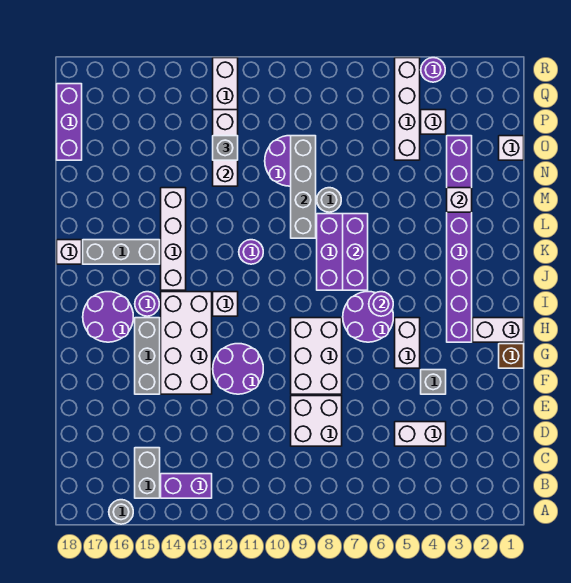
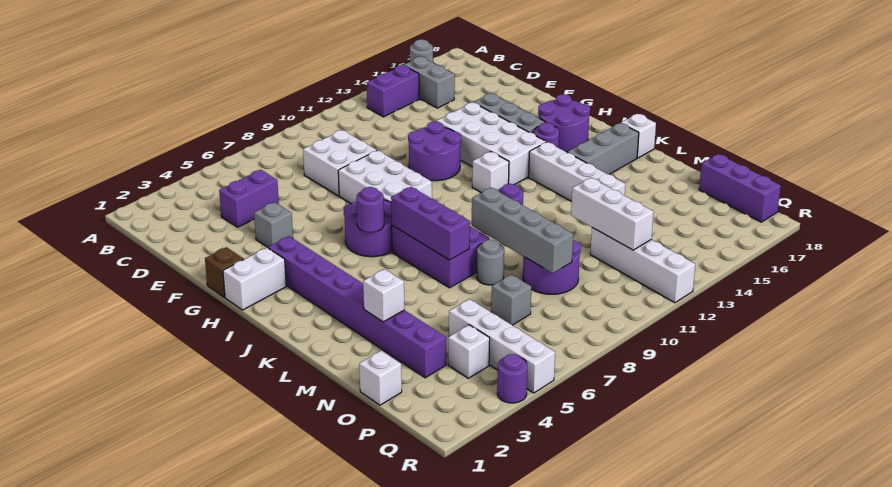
white brick D4:D5 level 1 -> purple brick D4:D5 level 1
white brick G5:H5 level 1 -> none
grey brick O12 level 3 -> grey brick O7 level 1

